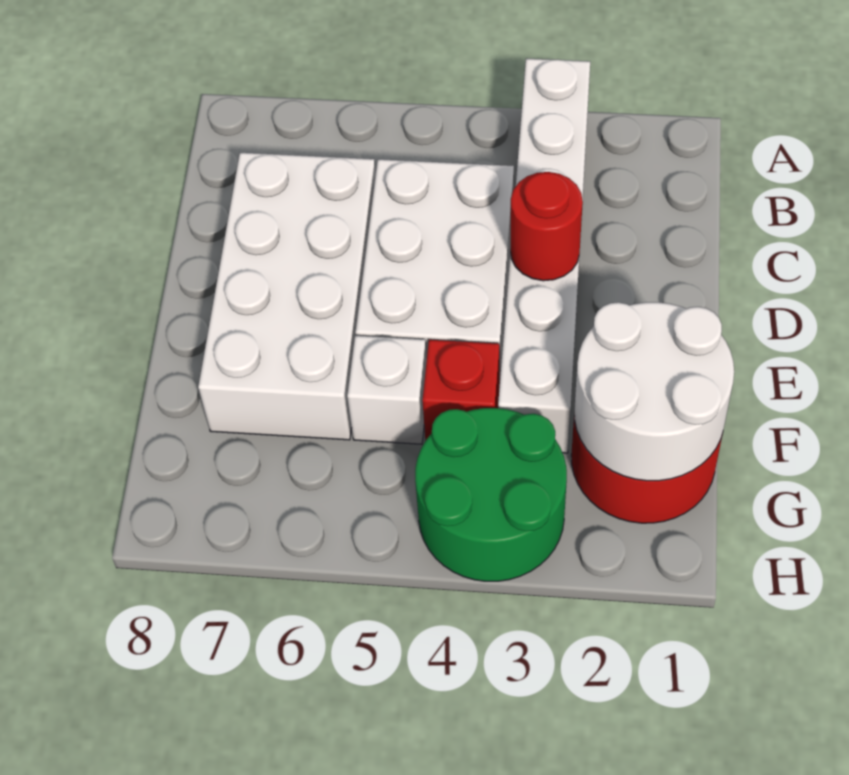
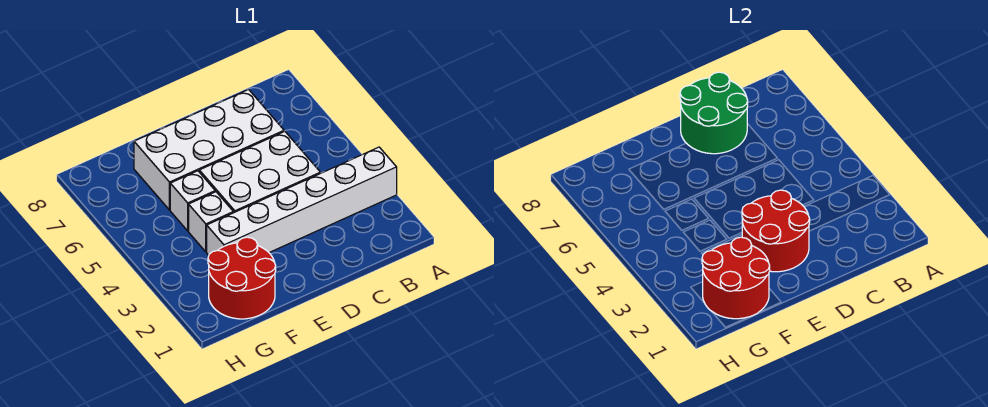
red round brick D3 level 2 -> red round brick D2:E3 level 2
white round brick F1:G2 level 2 -> red round brick F1:G2 level 2
red brick F4 level 1 -> white brick F4 level 1
green round brick G3:H4 level 1 -> green round brick C7:D8 level 2

